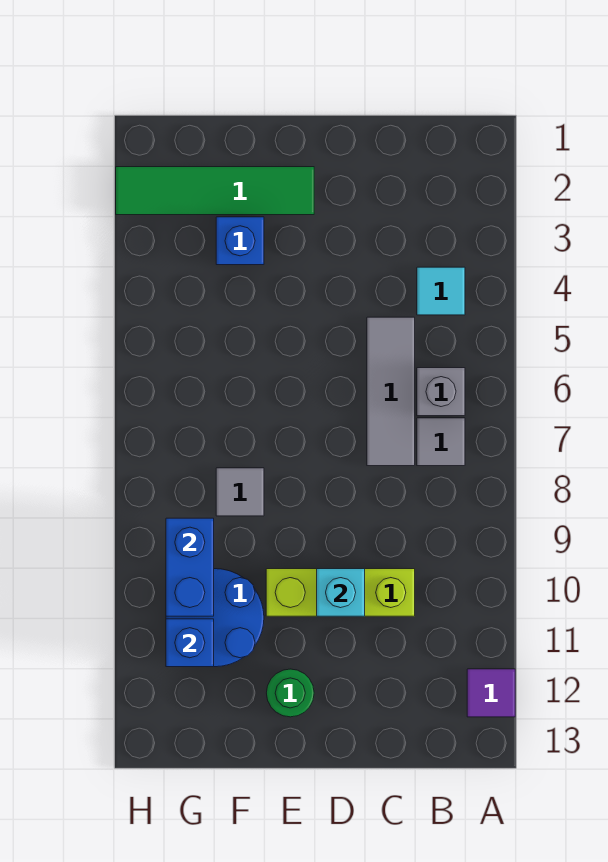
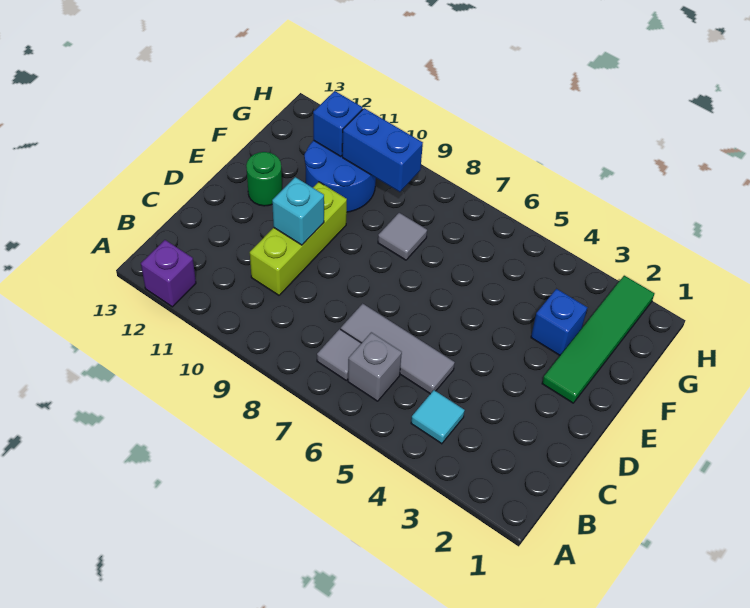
purple tile A12 level 1 -> purple brick A12 level 1

